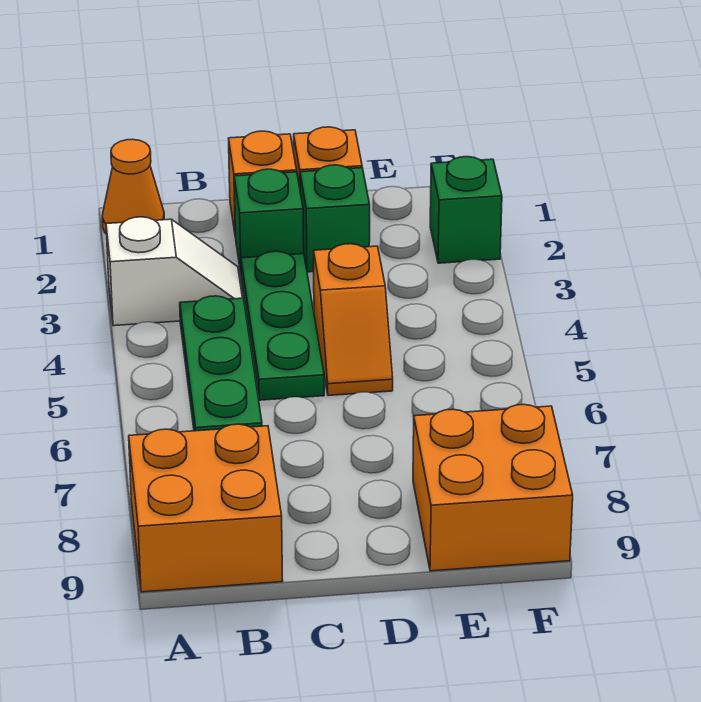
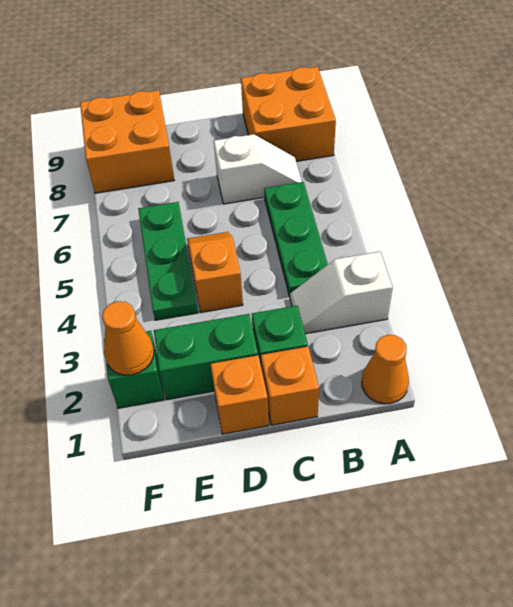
none -> white slope B7:C7 level 1 top C
green plate C3:C5 level 1 -> green plate E4:E6 level 1
green brick D2 level 1 -> green brick D2:E2 level 1
none -> orange cone F2 level 2

